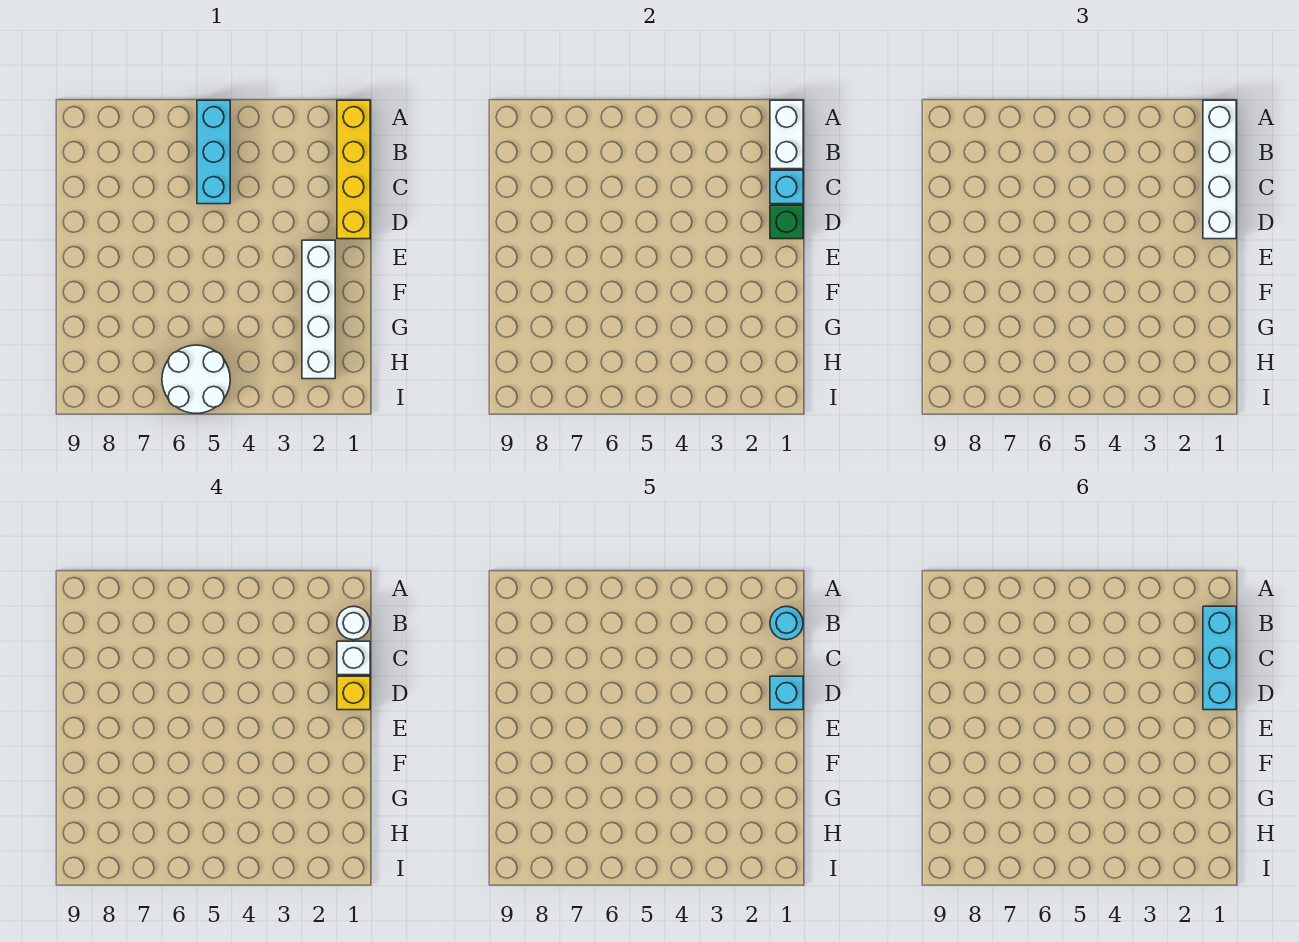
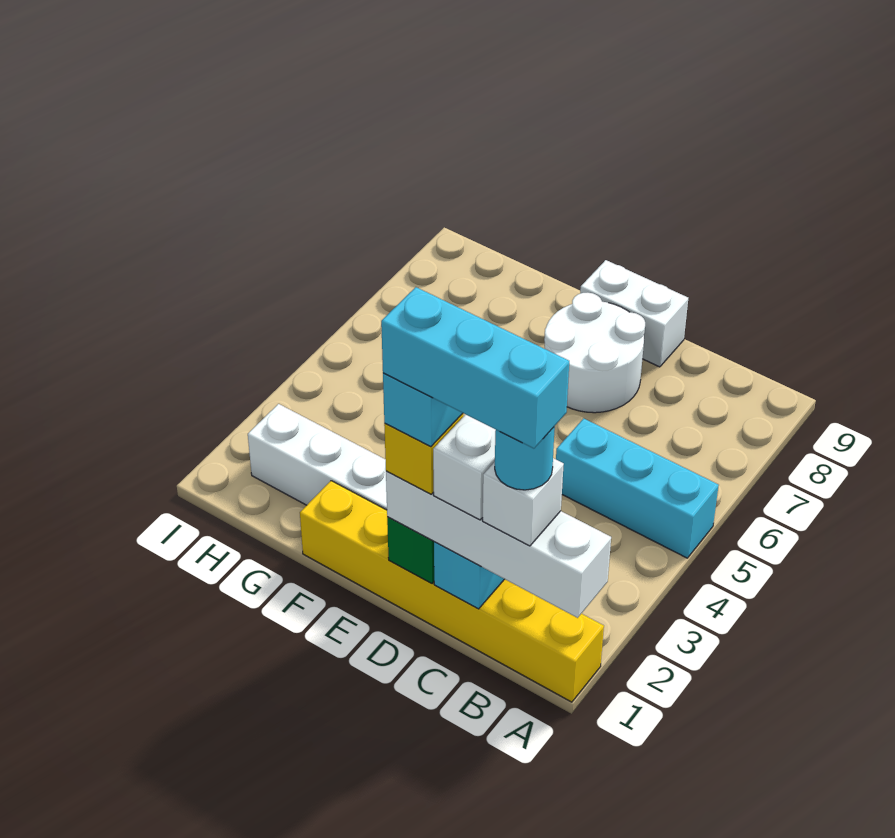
yellow brick A1:D1 level 1 -> yellow brick A1:F1 level 1
white brick A1:B1 level 2 -> white brick D9:E9 level 1
white round brick B1 level 4 -> white brick B1 level 4
white round brick H5:I6 level 1 -> white round brick D7:E8 level 1

